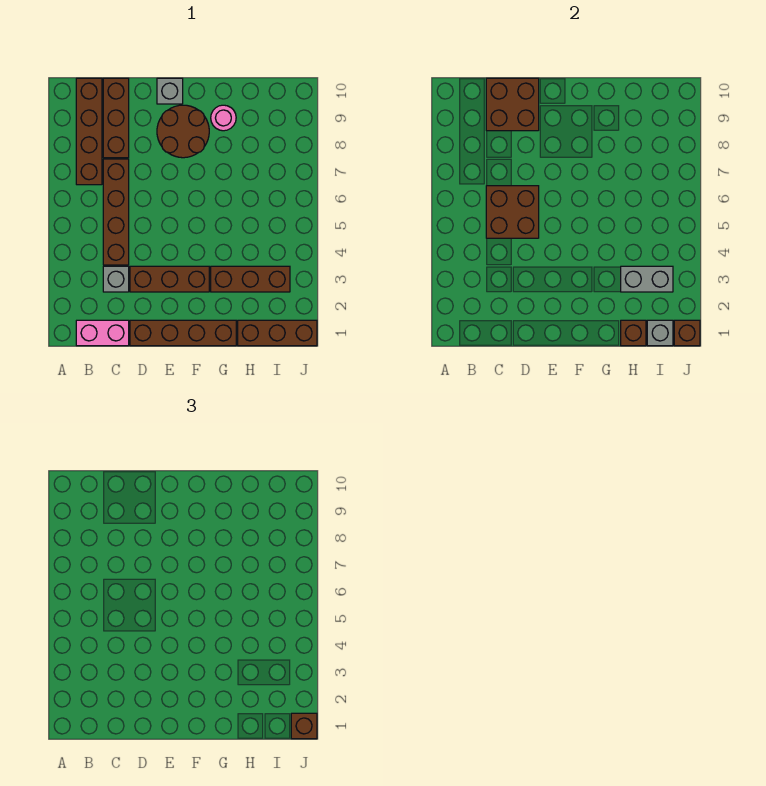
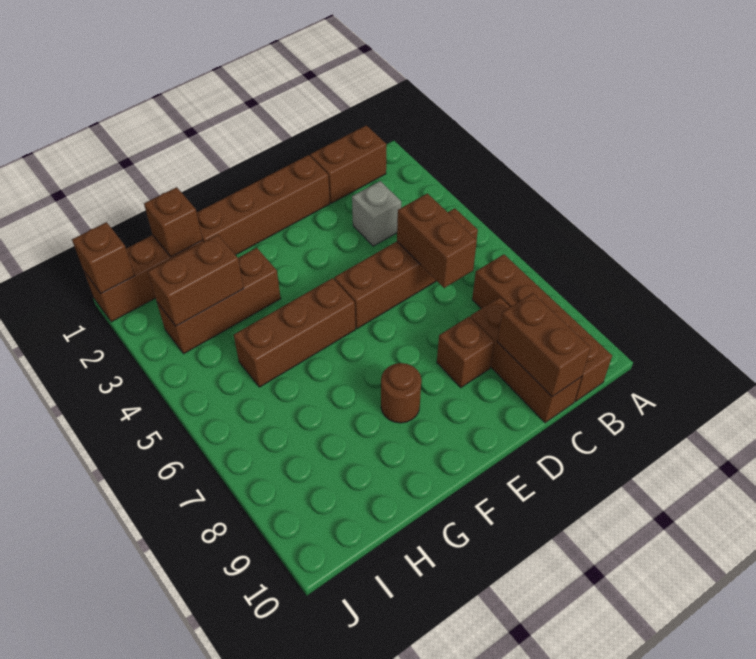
pink brick B1:C1 level 1 -> brown brick B1:C1 level 1
brown brick C4:C7 level 1 -> brown brick B5:E5 level 1
brown brick C5:D6 level 2 -> brown brick C5:C6 level 2
brown brick C9:D10 level 2 -> brown brick C9:C10 level 2
brown brick D3:F3 level 1 -> brown brick F5:H5 level 1
brown round brick E8:F9 level 1 -> brown round brick F8 level 1
grey brick E10 level 1 -> none
pink round brick G9 level 1 -> none
grey brick H3:I3 level 2 -> brown brick H3:I3 level 2
grey brick I1 level 2 -> none
brown brick J1 level 3 -> brown brick D8 level 1

